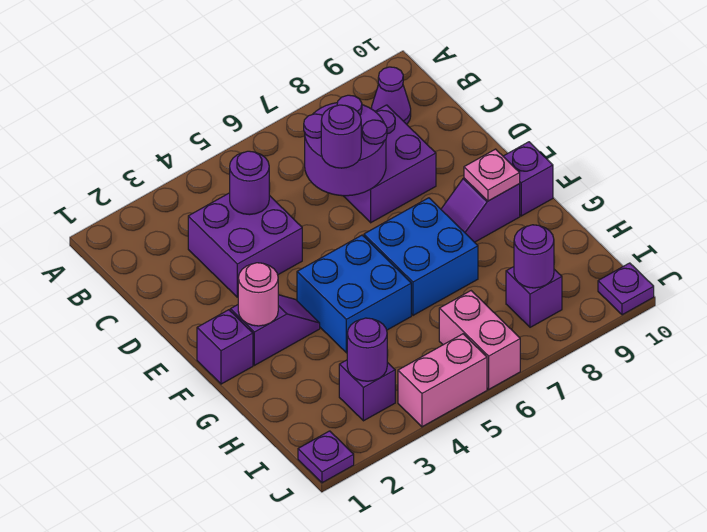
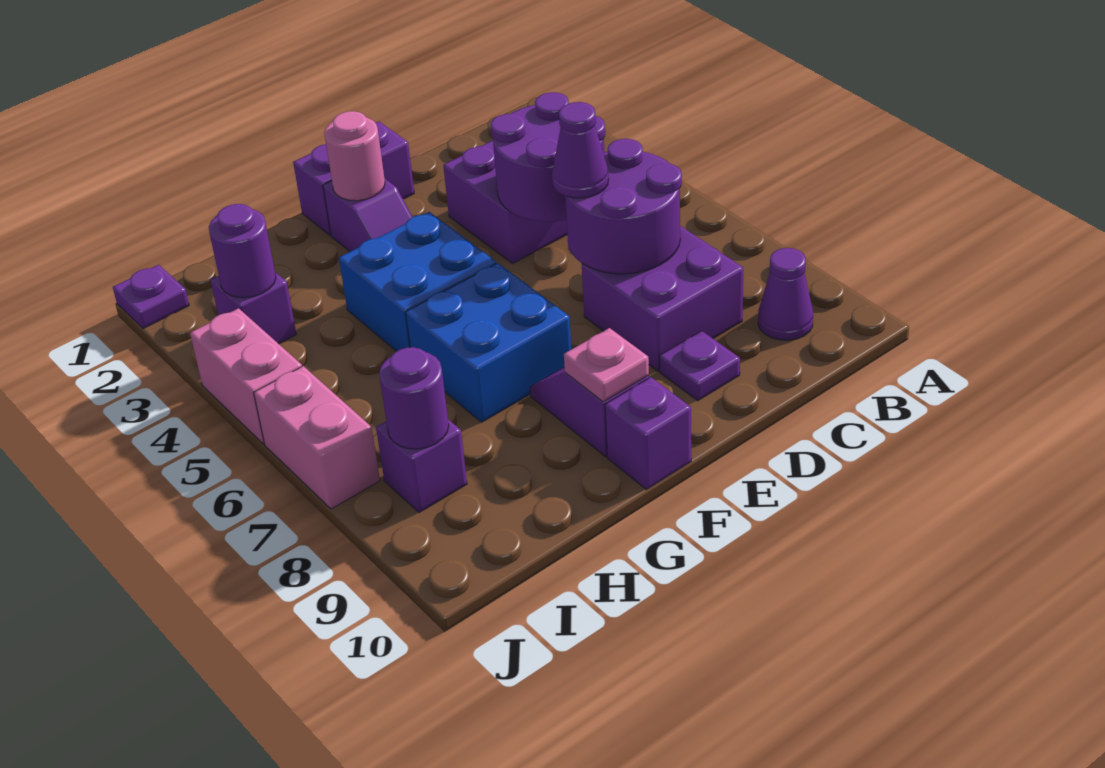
purple round brick C4 level 2 -> purple round brick C4:D5 level 2
purple round brick D6 level 3 -> purple cone D6 level 3
purple brick F1 level 1 -> purple brick E1:F1 level 1
pink brick I6:J6 level 1 -> pink brick J6:J7 level 1
purple plate J10 level 1 -> purple plate D9 level 1

